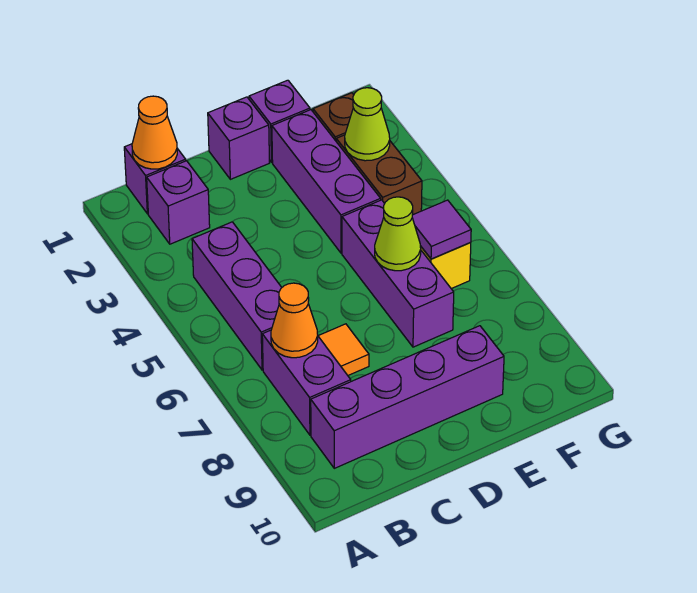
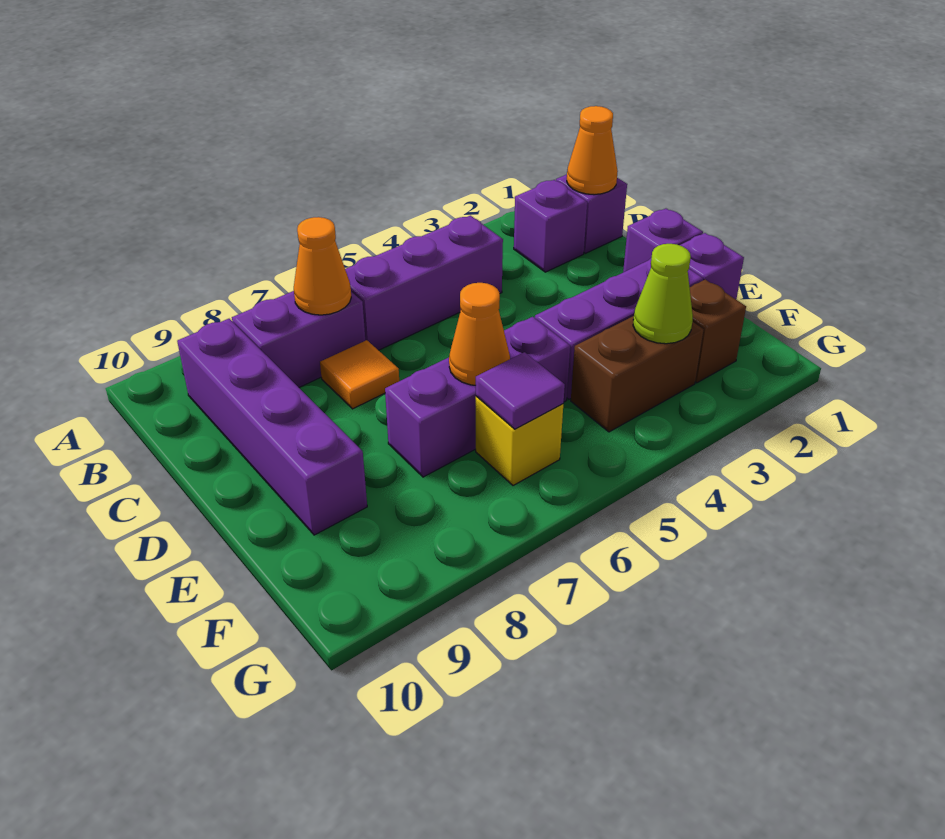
lime cone E6 level 2 -> orange cone E6 level 2

